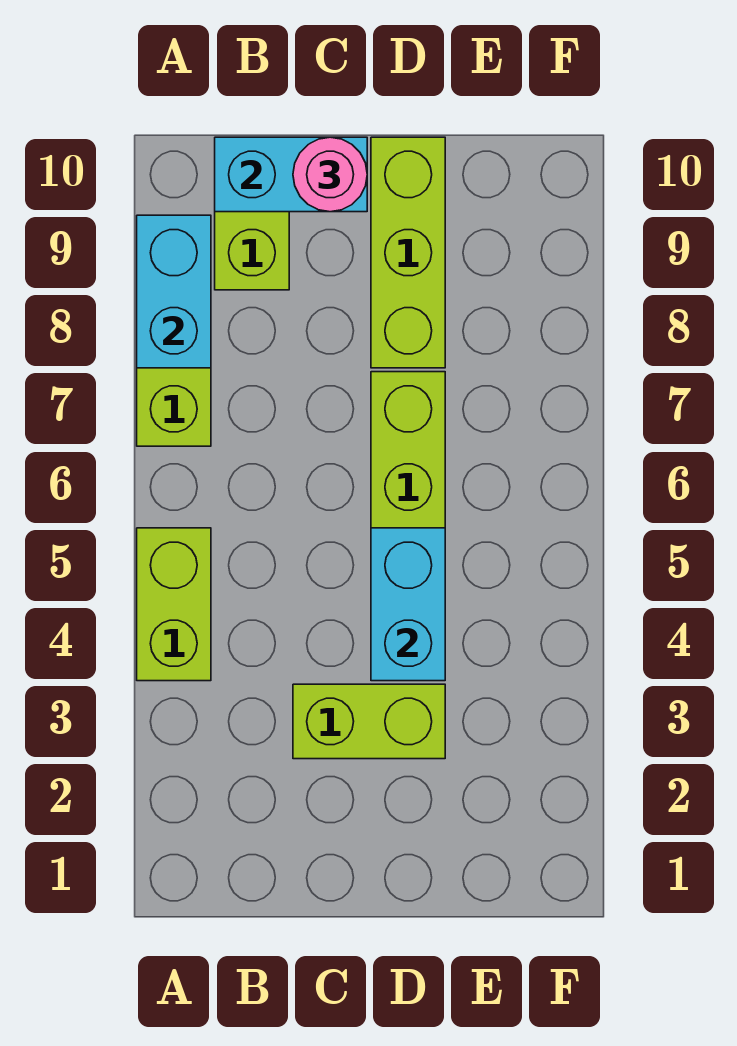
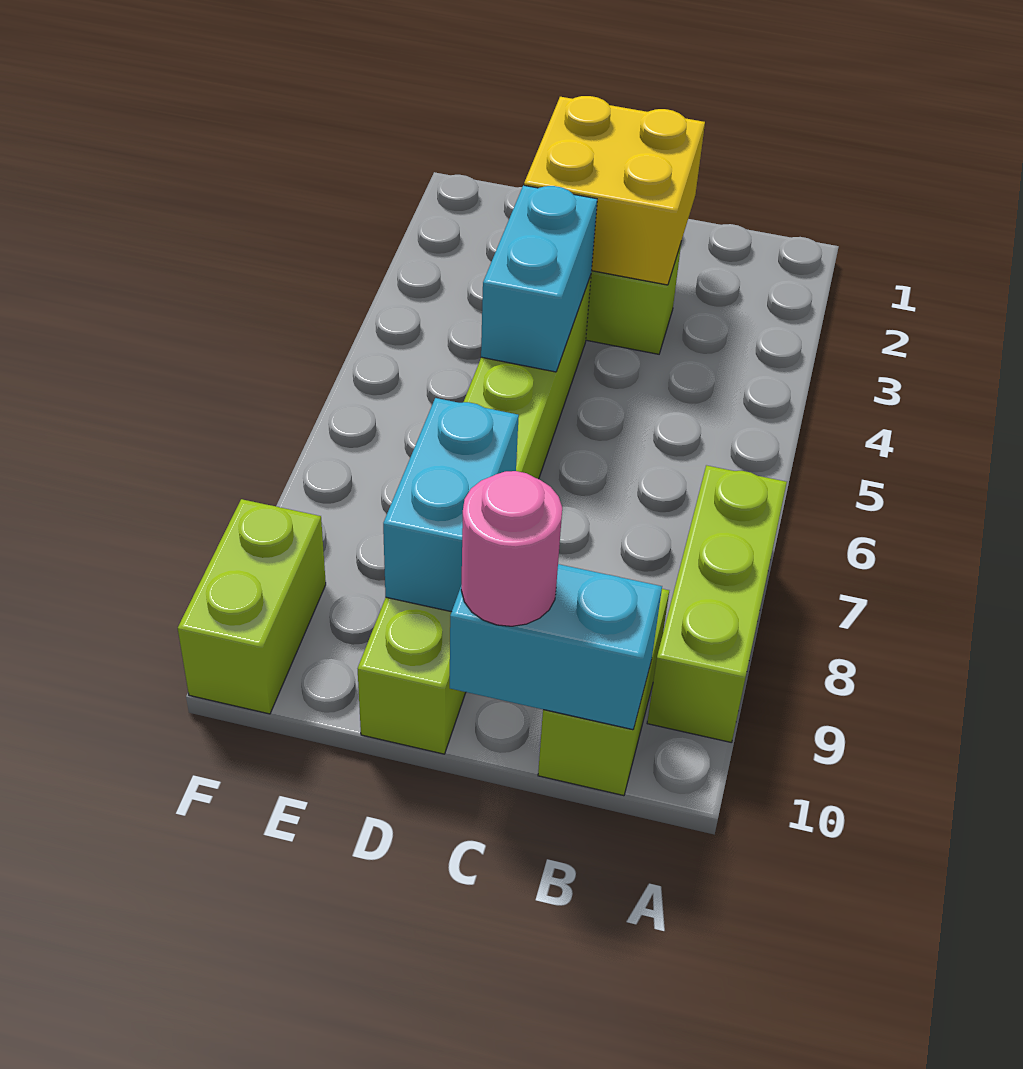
lime brick A4:A5 level 1 -> lime brick F9:F10 level 1
cyan brick A8:A9 level 2 -> cyan brick D8:D9 level 2
none -> yellow brick C2:D3 level 2

